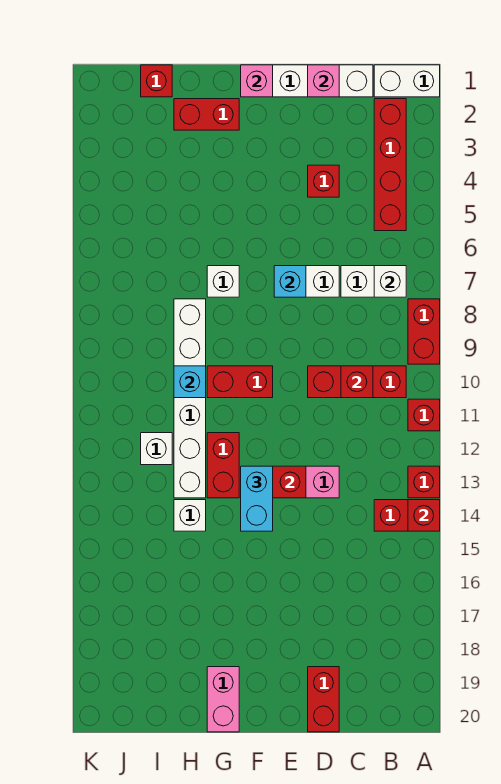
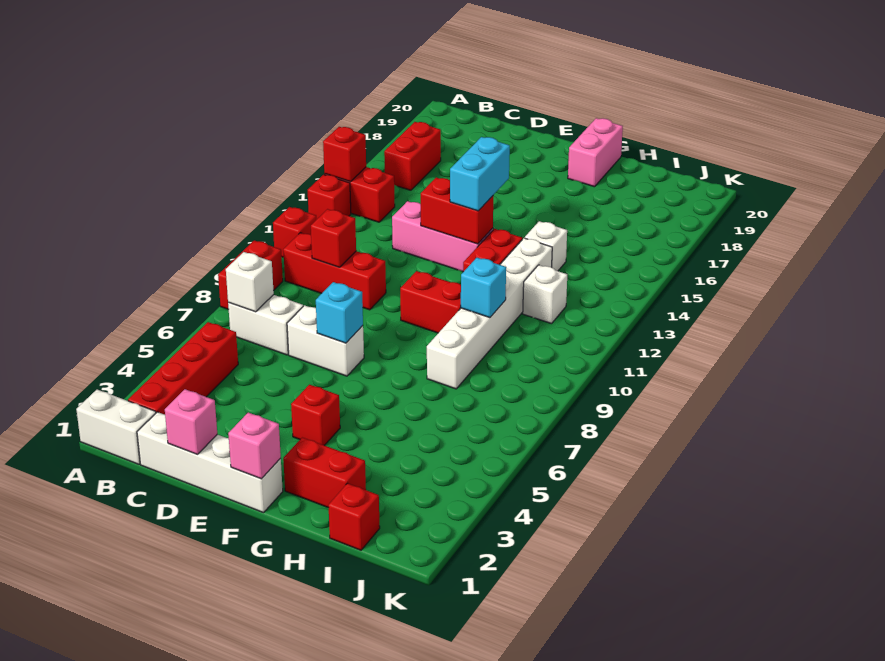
red brick D4 level 1 -> red brick F4 level 1
red brick D19:D20 level 1 -> red brick B16:B17 level 1
white brick G7 level 1 -> none

